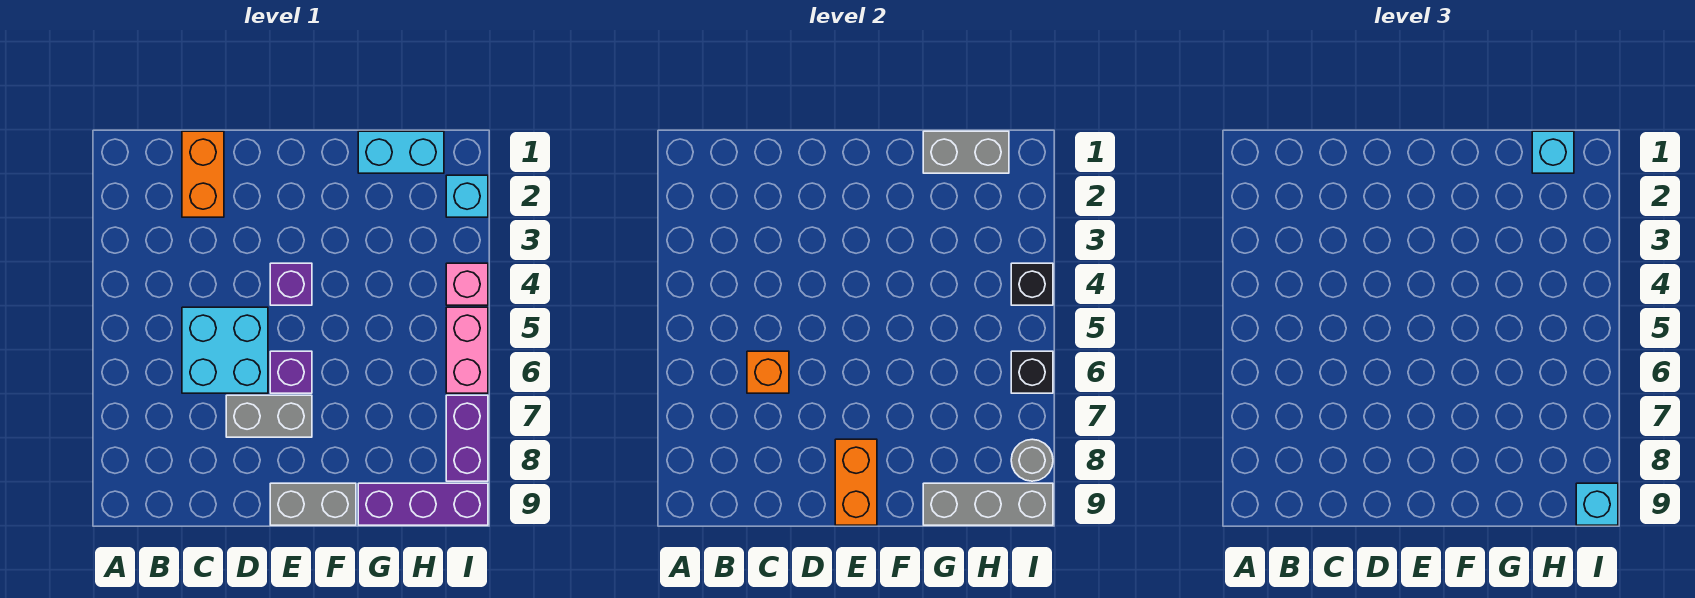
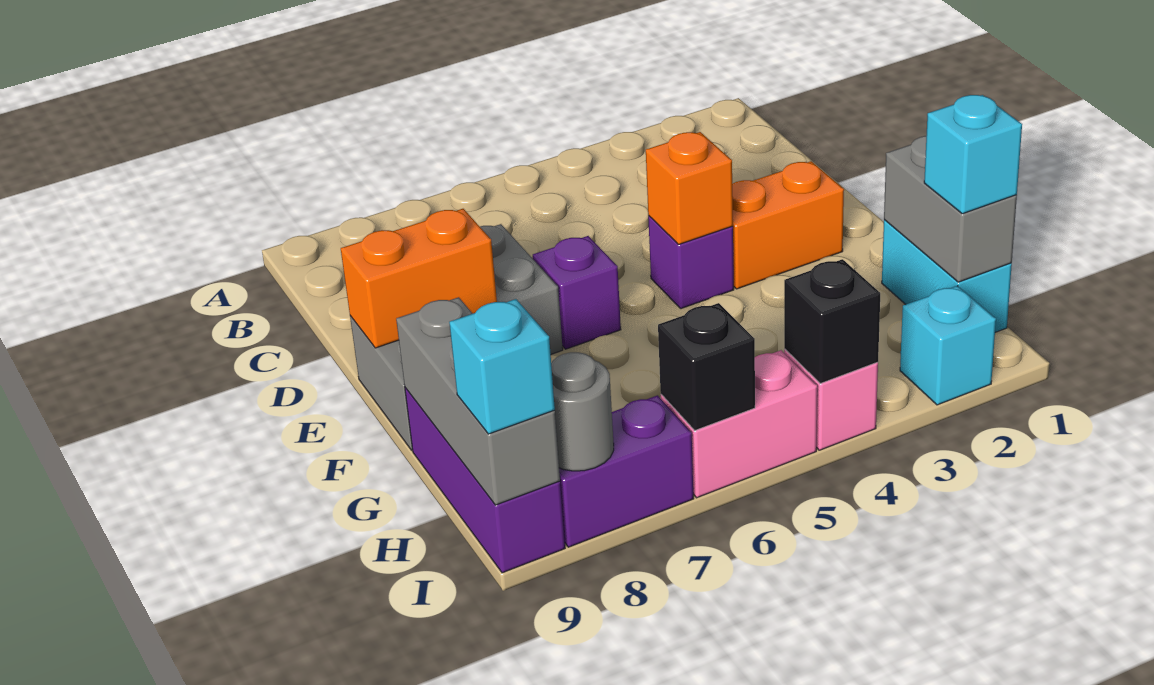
orange brick C1:C2 level 1 -> orange brick E2:E3 level 1
cyan brick C5:D6 level 1 -> none
orange brick C6 level 2 -> orange brick E4 level 2

